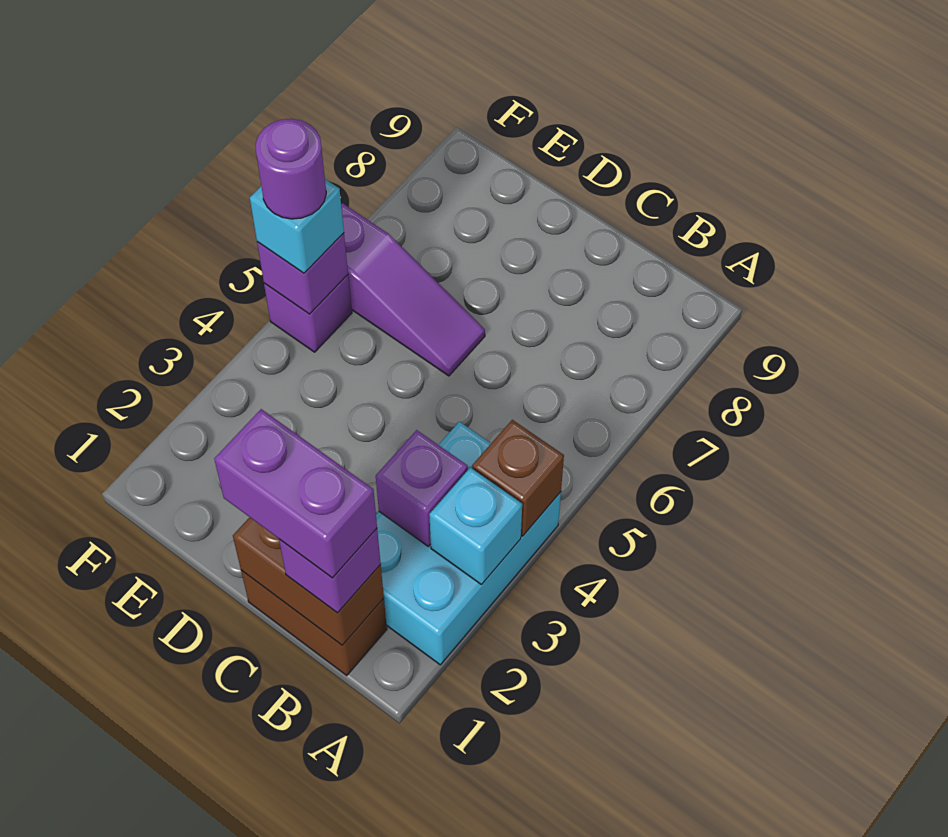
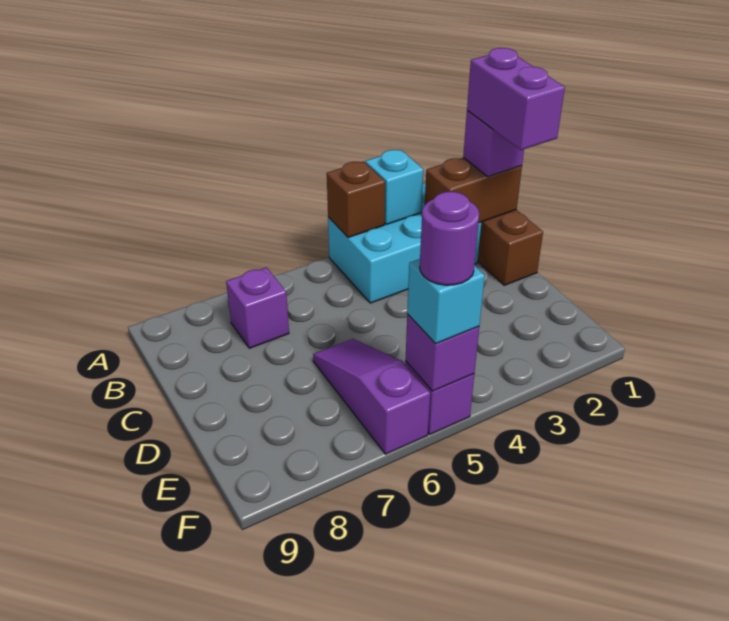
brown brick B1:C1 level 2 -> brown brick B1:B2 level 2
purple brick B3 level 2 -> purple brick B7 level 1

